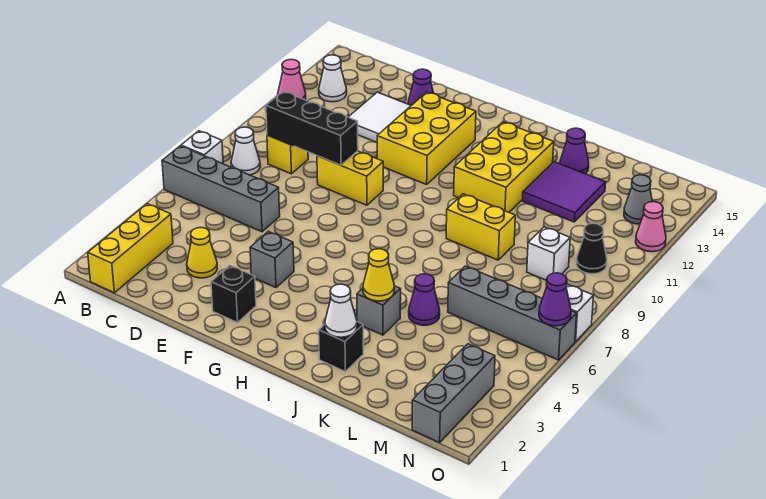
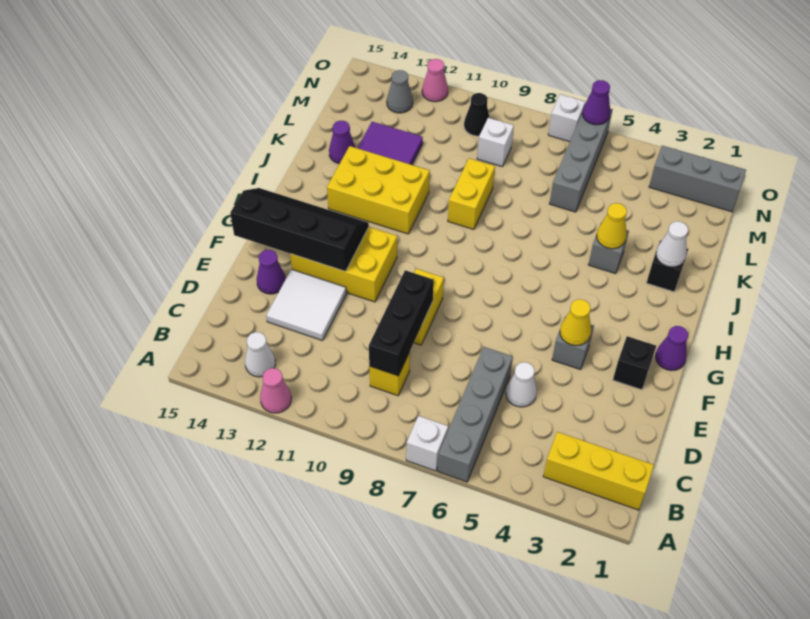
white cone B8 level 1 -> white cone D5 level 1
yellow cone D3 level 1 -> yellow cone F4 level 2
none -> black slope F12:G15 level 2 top F
purple cone K5 level 1 -> purple cone G1 level 1

